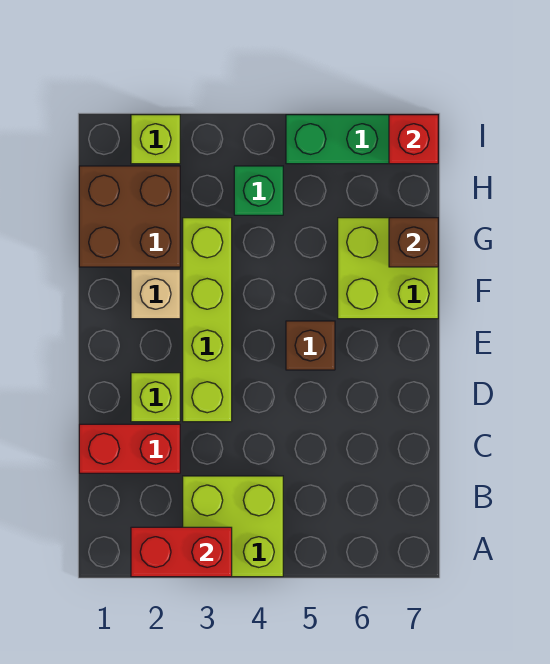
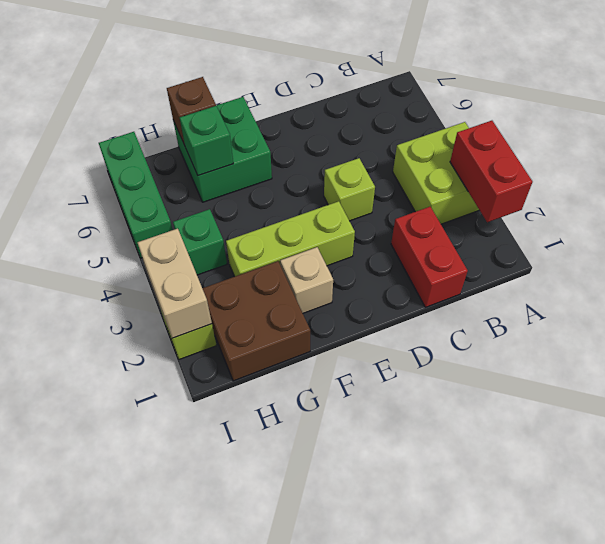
lime brick D2 level 1 -> lime brick D4 level 1
lime brick D3:G3 level 1 -> lime brick E3:G3 level 1
brown brick E5 level 1 -> none
lime brick F6:G7 level 1 -> green brick F6:G7 level 1
none -> green brick G6 level 2
none -> tan brick I2:I3 level 2
red brick I7 level 2 -> none

